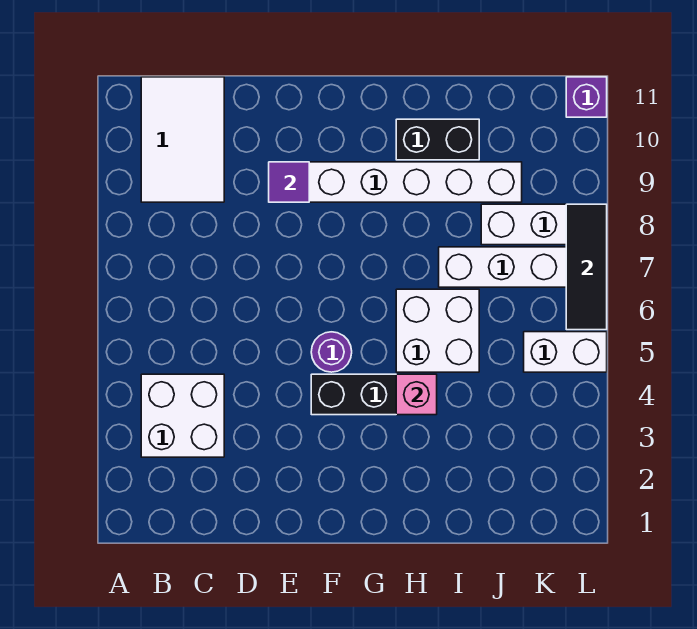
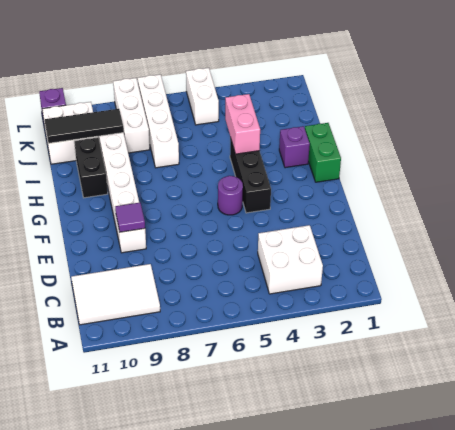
none -> green brick G1:H1 level 1
none -> purple brick H2 level 1
pink brick H4 level 2 -> pink brick H4:I4 level 2
white brick H5:I6 level 1 -> white brick J10:K11 level 1
black tile L6:L8 level 2 -> black tile J9:J11 level 2

